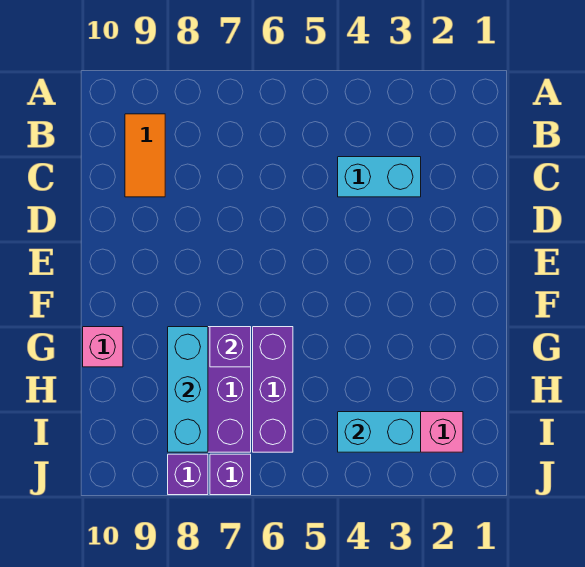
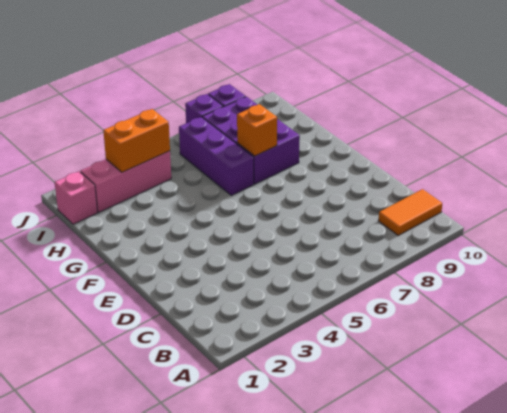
orange tile B9:C9 level 1 -> orange tile B9:B10 level 1
cyan brick C3:C4 level 1 -> none
purple brick G7 level 2 -> orange brick G7 level 2
cyan brick G8:I8 level 2 -> none
pink brick G10 level 1 -> pink brick I1 level 1
cyan brick I3:I4 level 2 -> orange brick I3:I4 level 2

